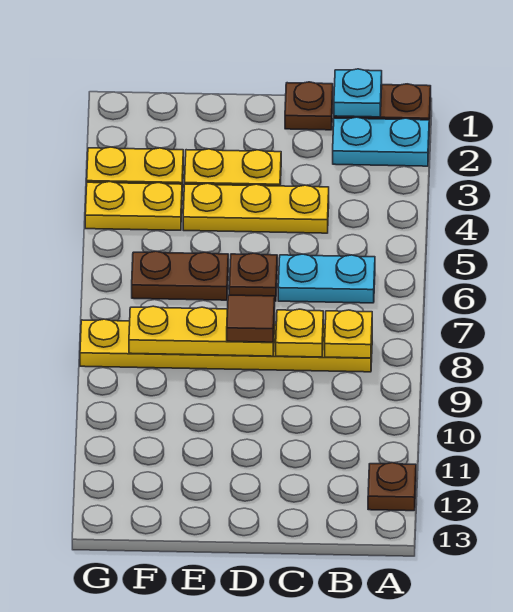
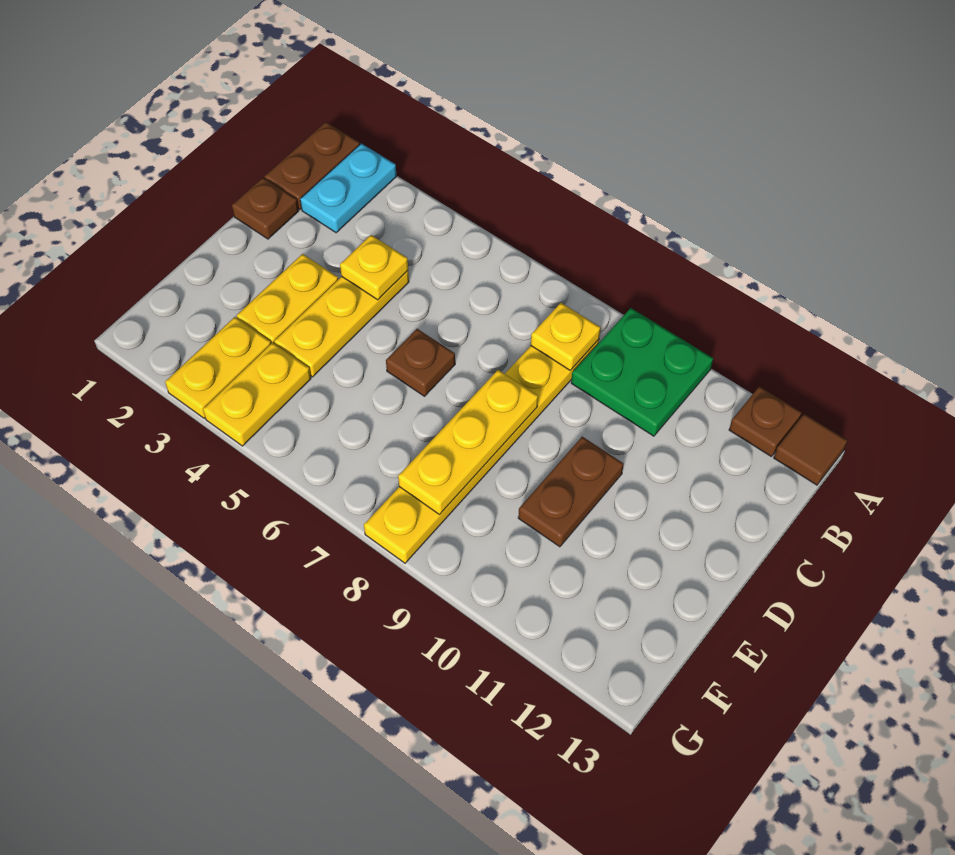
none -> green plate A9:B10 level 1
cyan plate B1 level 2 -> none
cyan plate B6:C6 level 1 -> none
yellow plate C8 level 2 -> yellow plate C4 level 2
brown tile D8 level 3 -> brown tile A13 level 1
brown plate E6:F6 level 1 -> brown plate D10:E10 level 1

